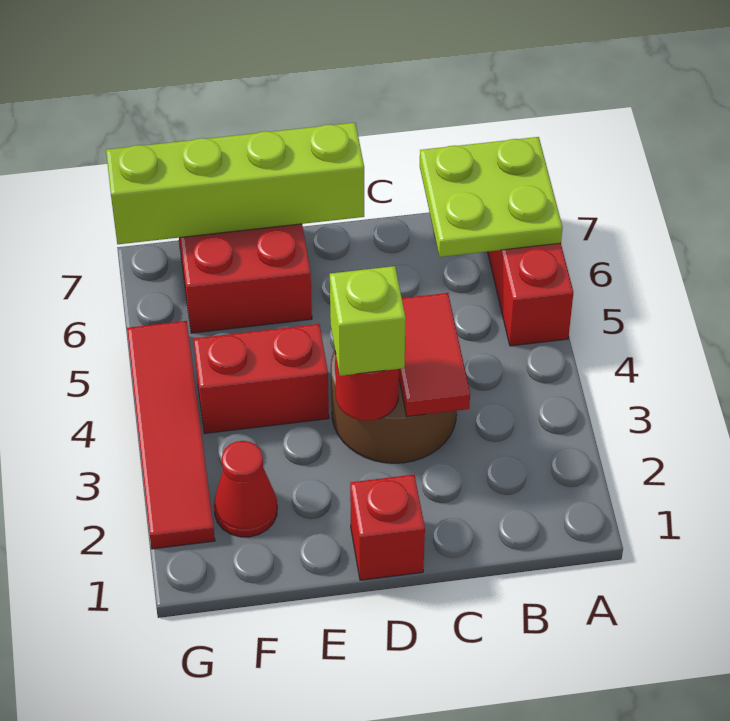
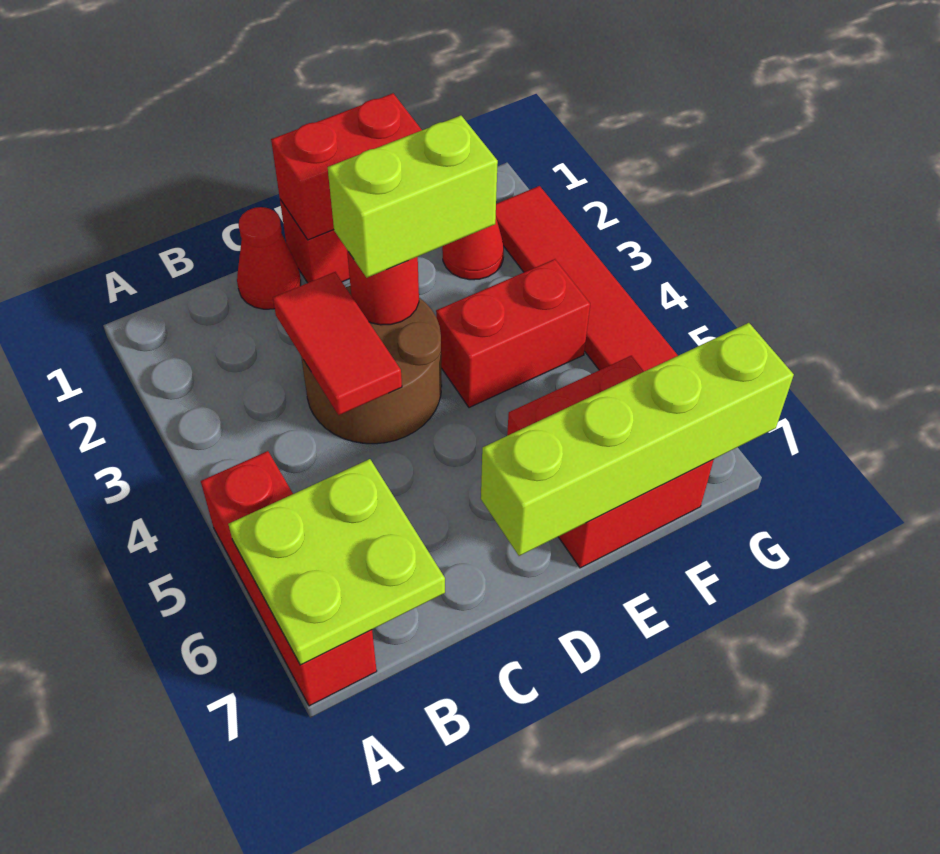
none -> red cone C1 level 1
none -> red brick D1:E1 level 2
lime brick D3 level 3 -> lime brick D3:E3 level 3

